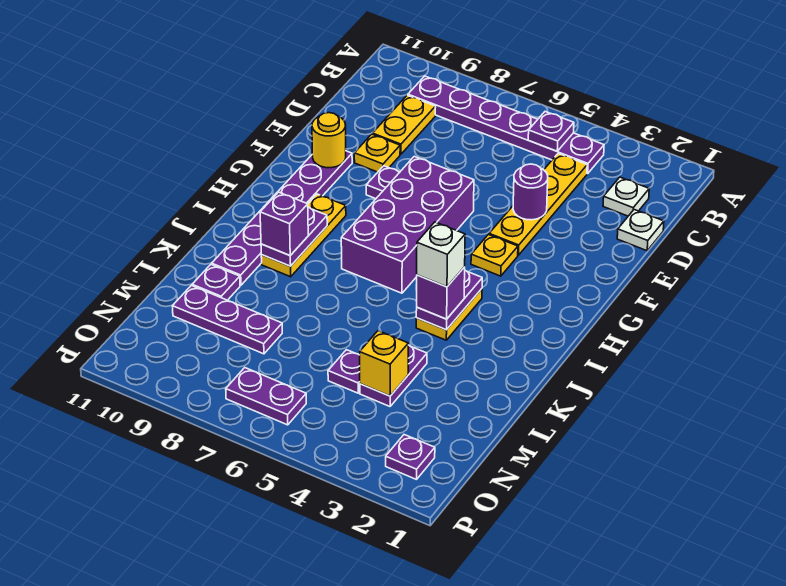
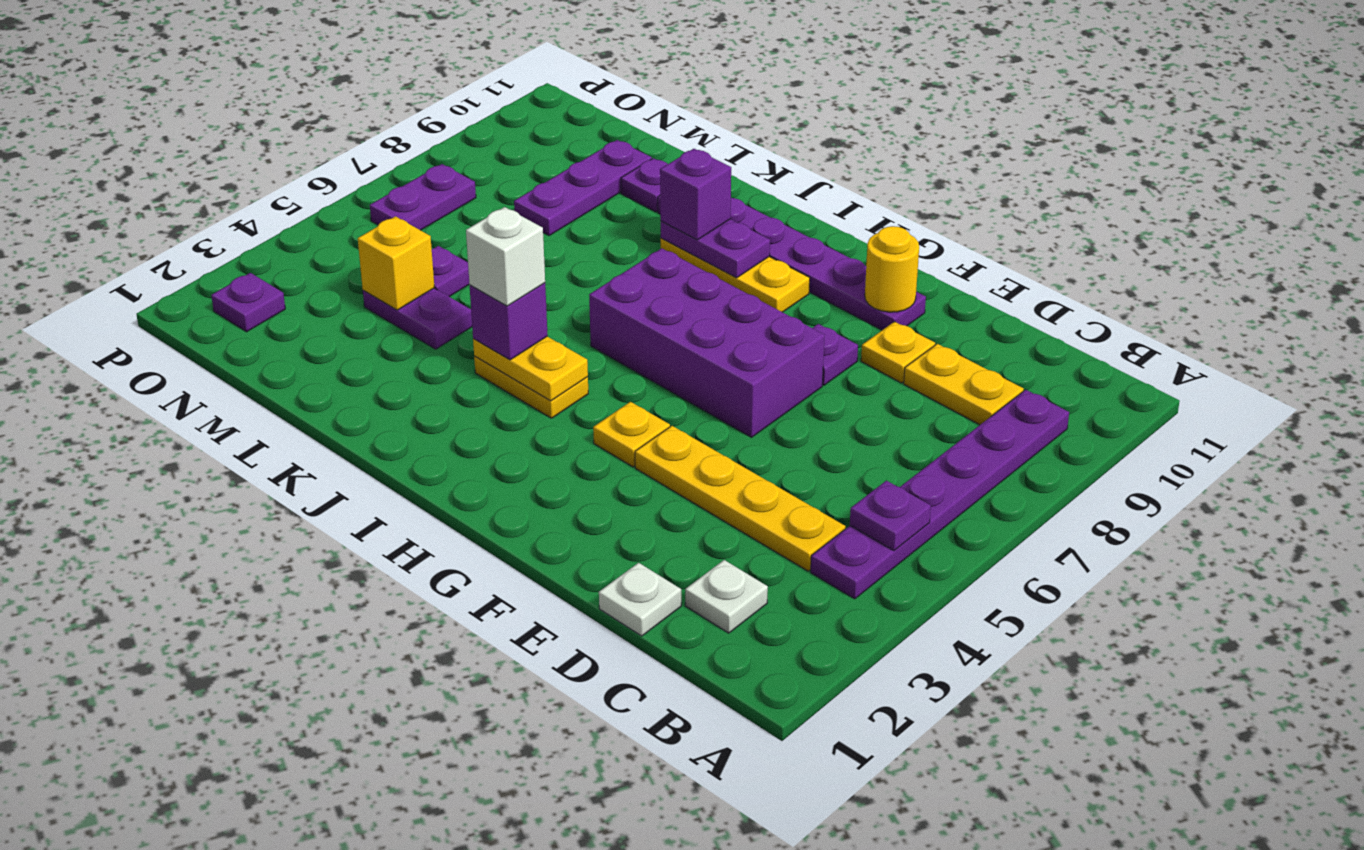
purple round brick E4 level 2 -> none
purple plate I4:J4 level 2 -> yellow plate I4:J4 level 2

